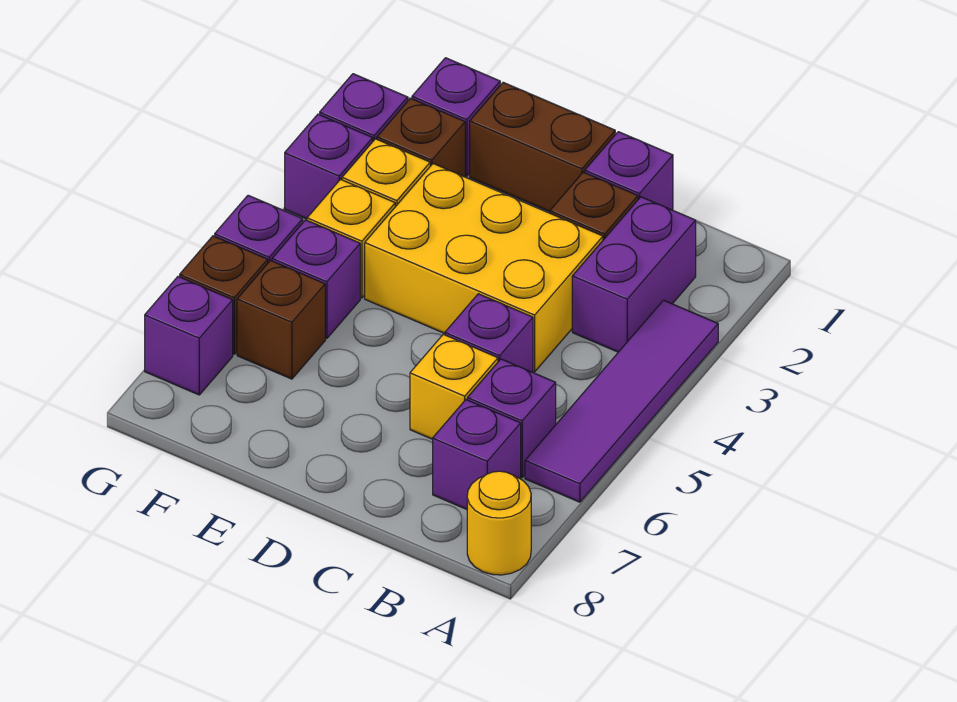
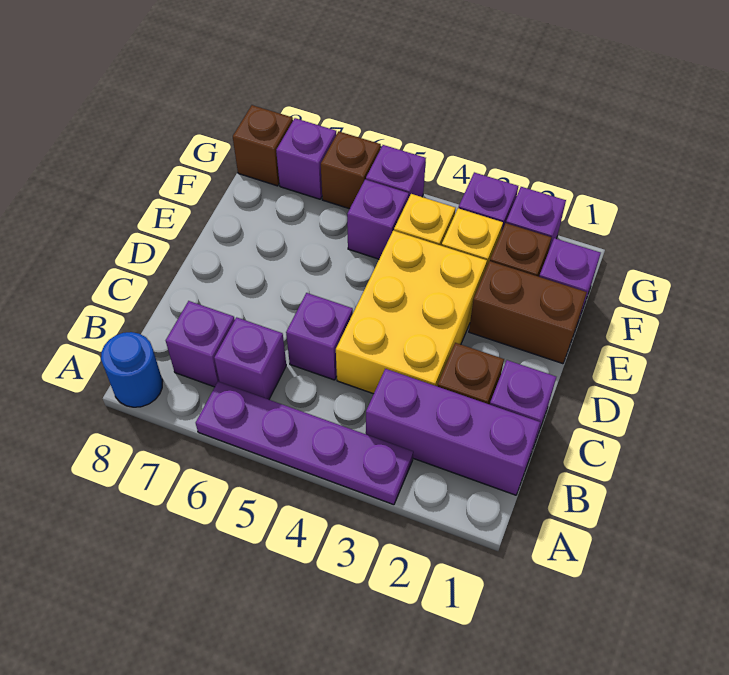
purple tile A3:A6 level 1 -> purple plate A3:A6 level 1
yellow round brick A8 level 1 -> blue round brick A8 level 1
purple brick B2:B3 level 1 -> purple brick B1:B3 level 1
yellow brick C6 level 1 -> none
brown brick D1:E1 level 1 -> brown brick E1:E2 level 1
brown brick F6 level 1 -> brown brick G8 level 1

